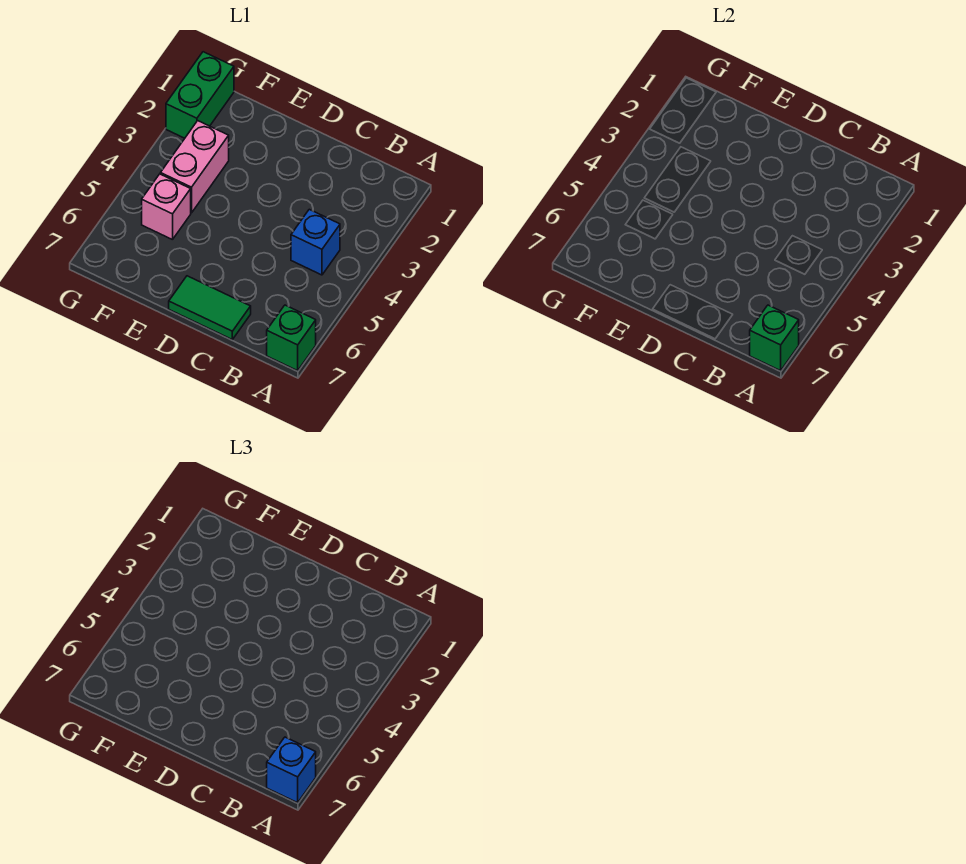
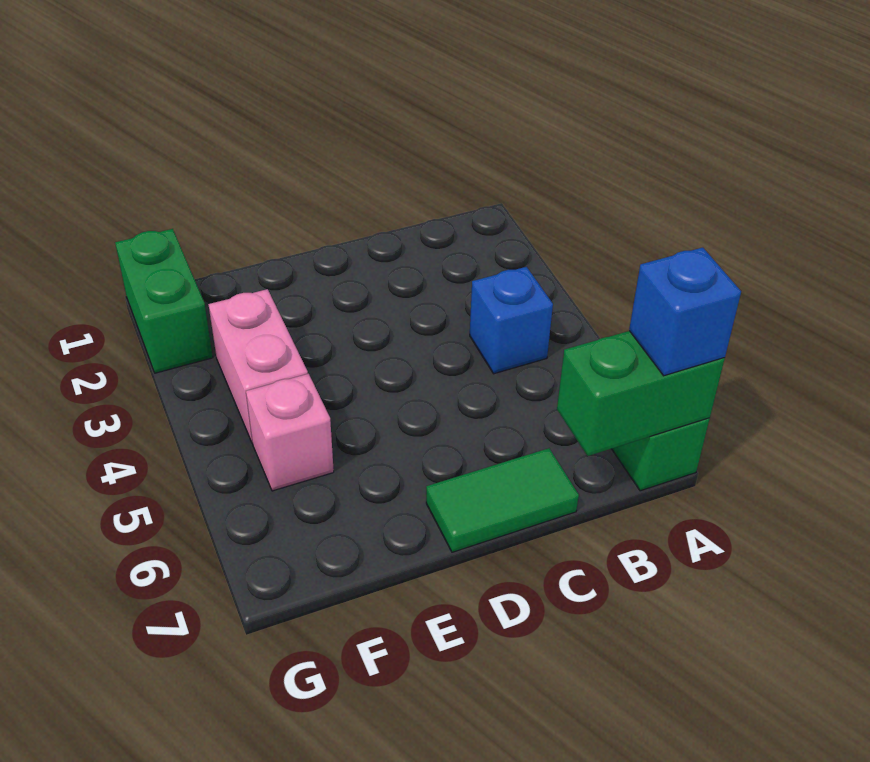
green brick A7 level 2 -> green brick A7:B7 level 2

